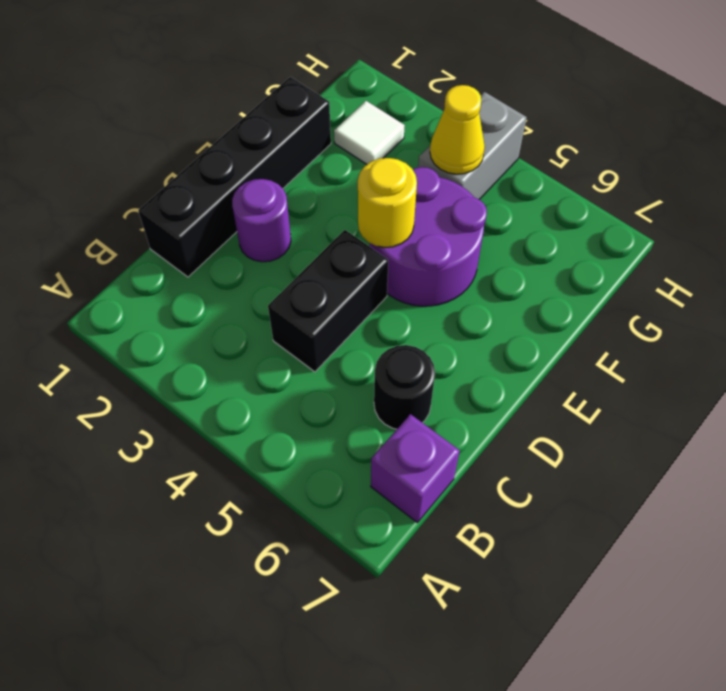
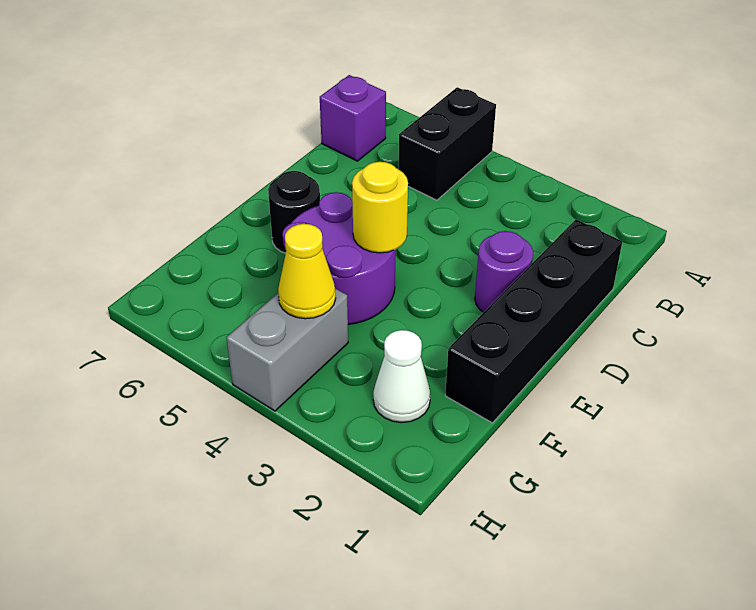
black brick C4:D4 level 1 -> black brick A5:B5 level 1
black round brick C6 level 1 -> black round brick E6 level 1
white tile G2 level 1 -> white cone G2 level 1

